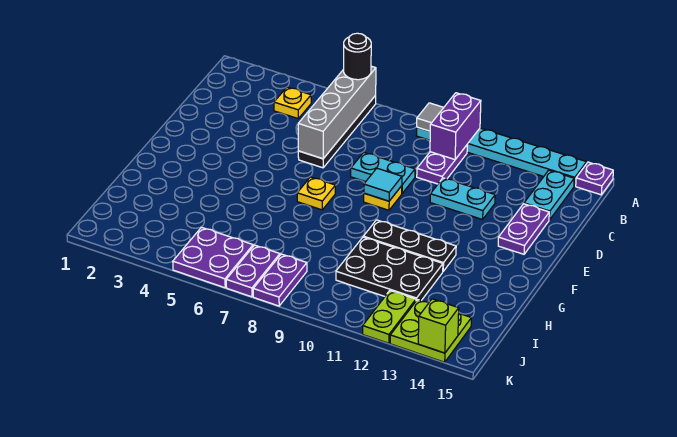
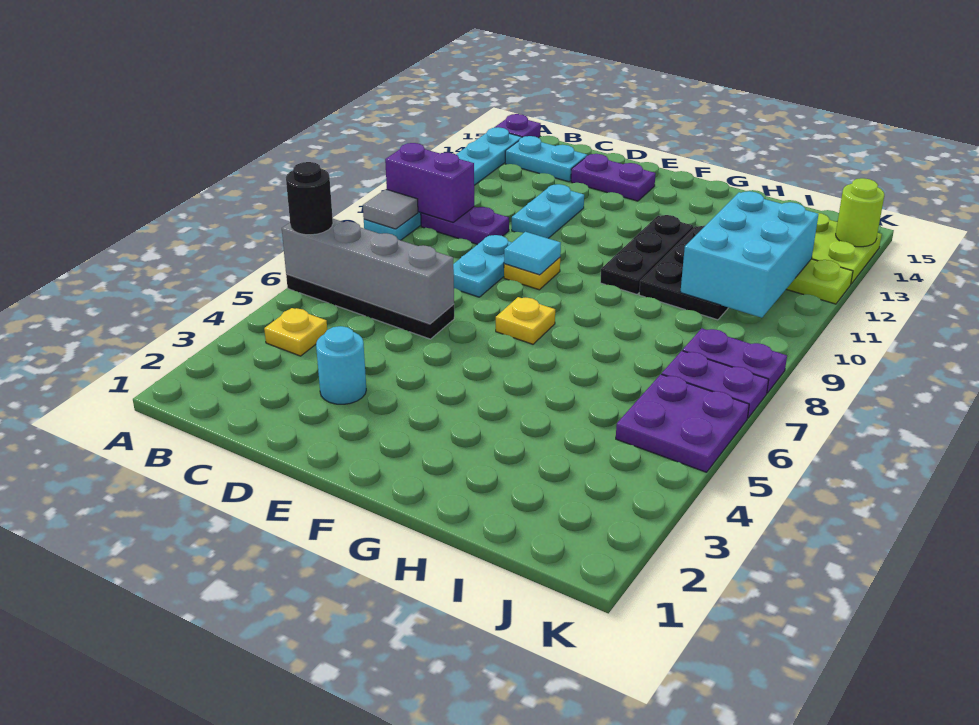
none -> cyan round brick D3 level 1
none -> cyan brick I10:J12 level 2
lime brick K14 level 2 -> lime round brick K14 level 2

